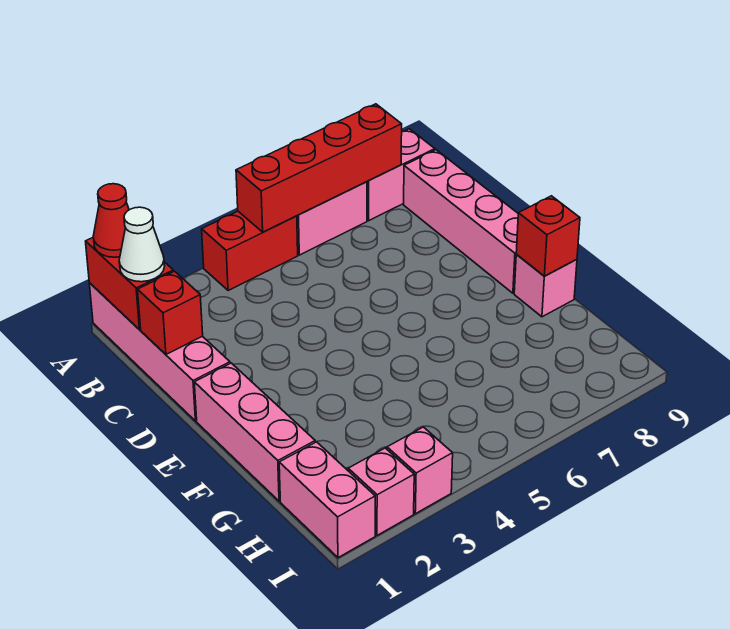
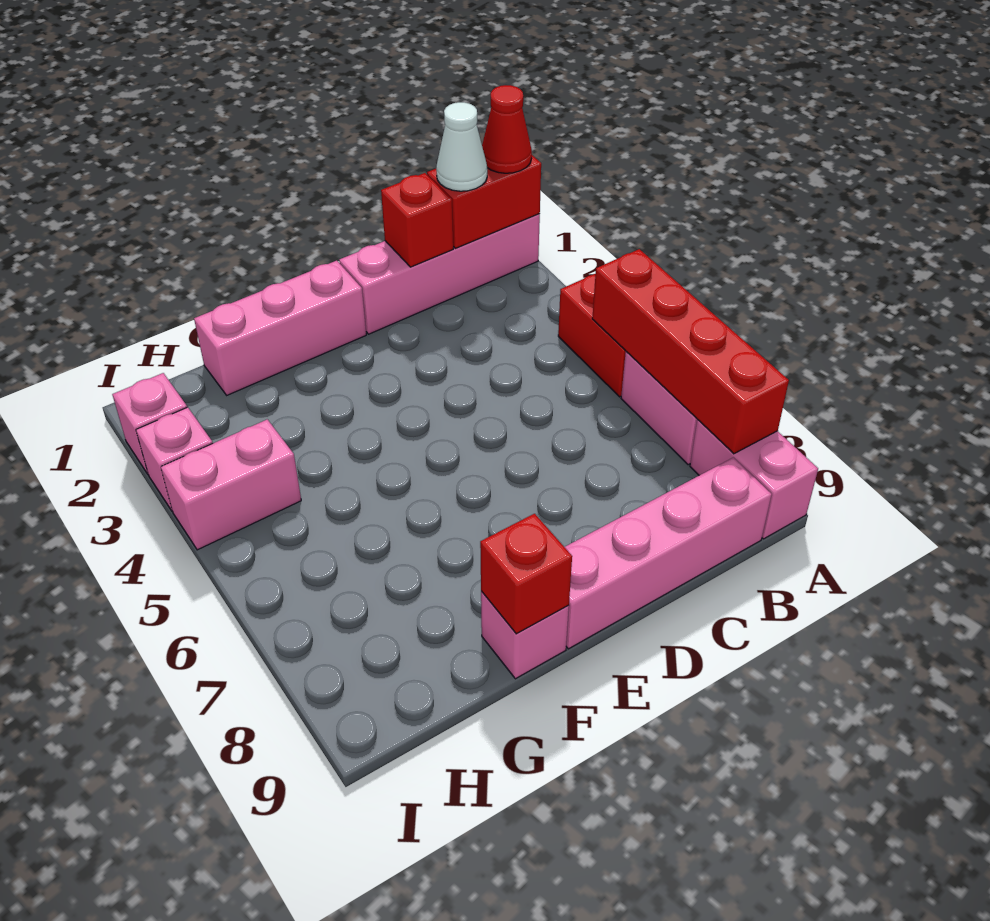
pink brick H1:I1 level 1 -> pink brick H4:I4 level 1

